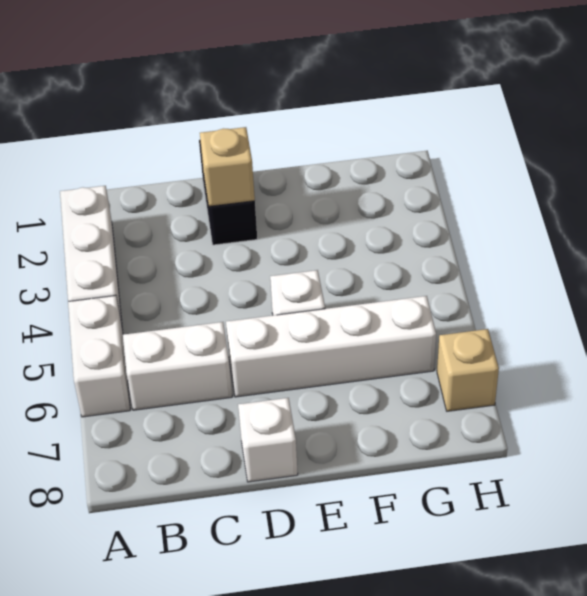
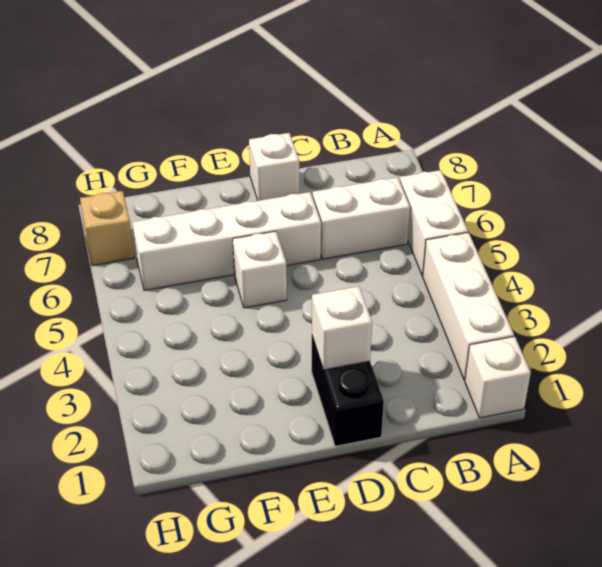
none -> white brick A1 level 1
tan brick D2 level 2 -> white brick D2 level 2

